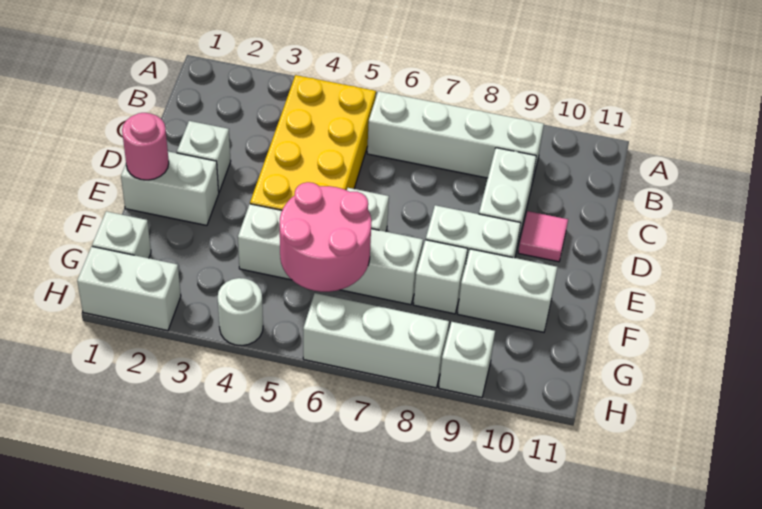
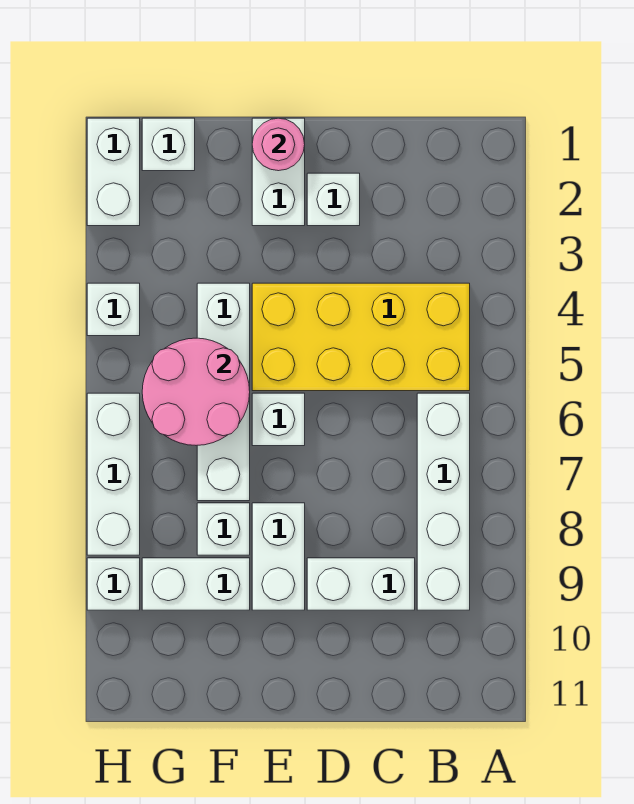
pink tile D10 level 1 -> none
white brick F9:F10 level 1 -> white brick F9:G9 level 1
white round brick H4 level 1 -> white brick H4 level 1

